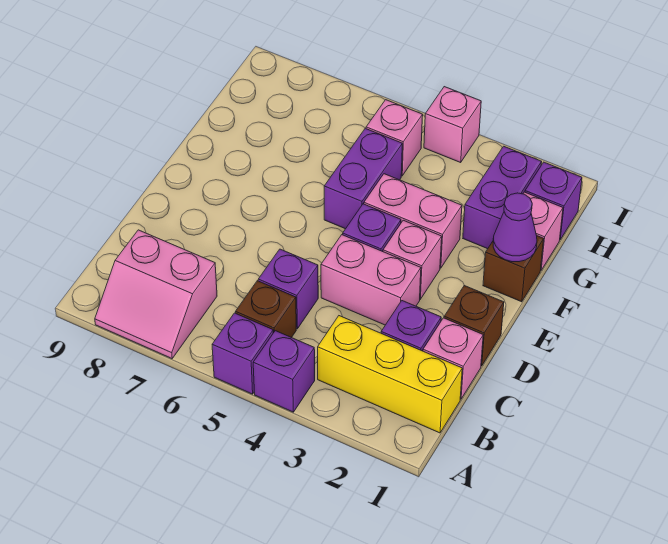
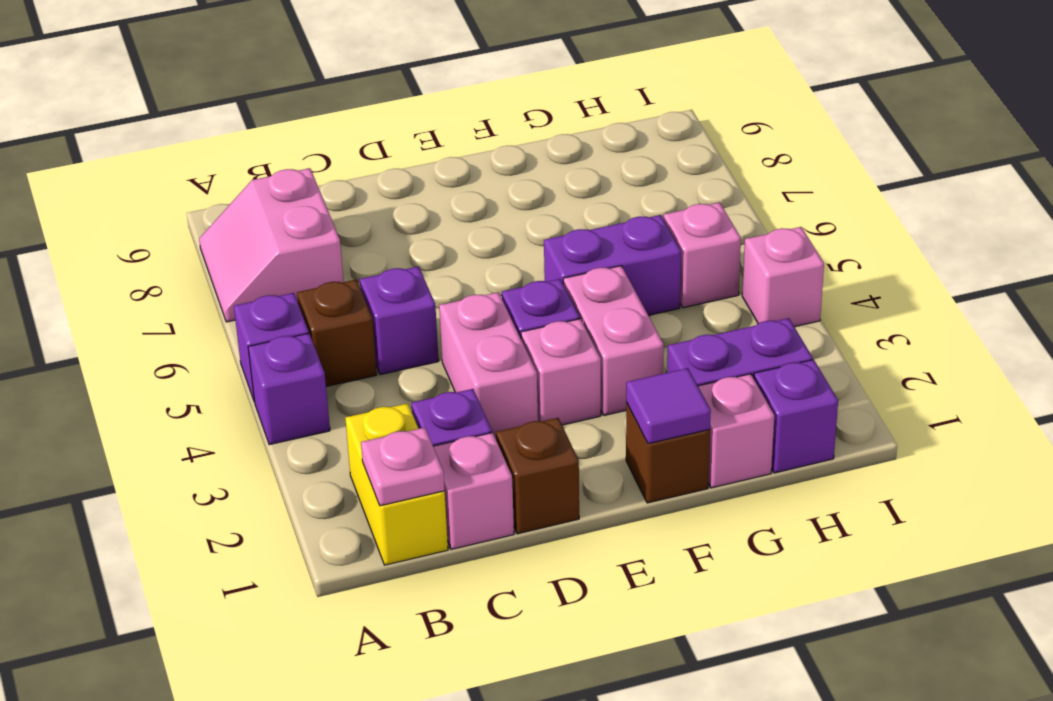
yellow brick B1:B3 level 1 -> yellow brick B1:B2 level 1
none -> pink plate B1 level 2
purple cone F1 level 2 -> purple tile F1 level 2

